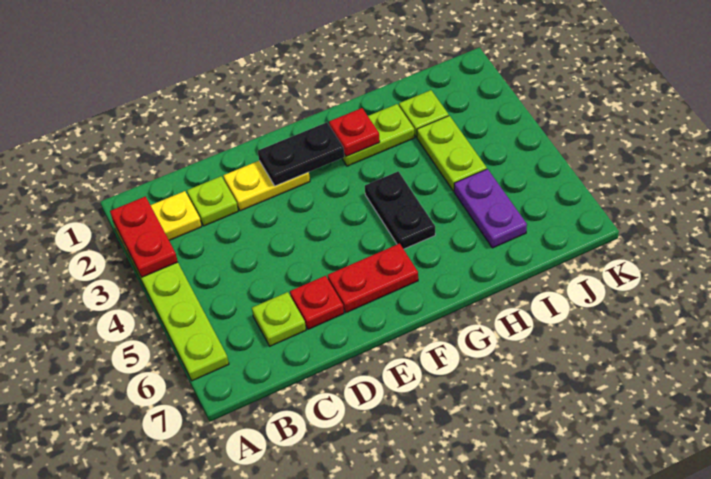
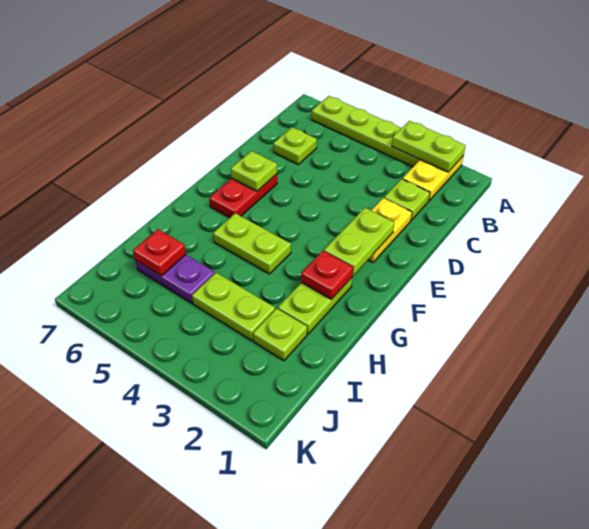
red plate A2:A3 level 2 -> lime plate A2:A3 level 2
red plate D6 level 1 -> red plate I6 level 2
black plate E2:F2 level 2 -> lime plate E2:F2 level 2
none -> lime plate E6 level 2
black plate G4:G5 level 1 -> lime plate G4:G5 level 1

